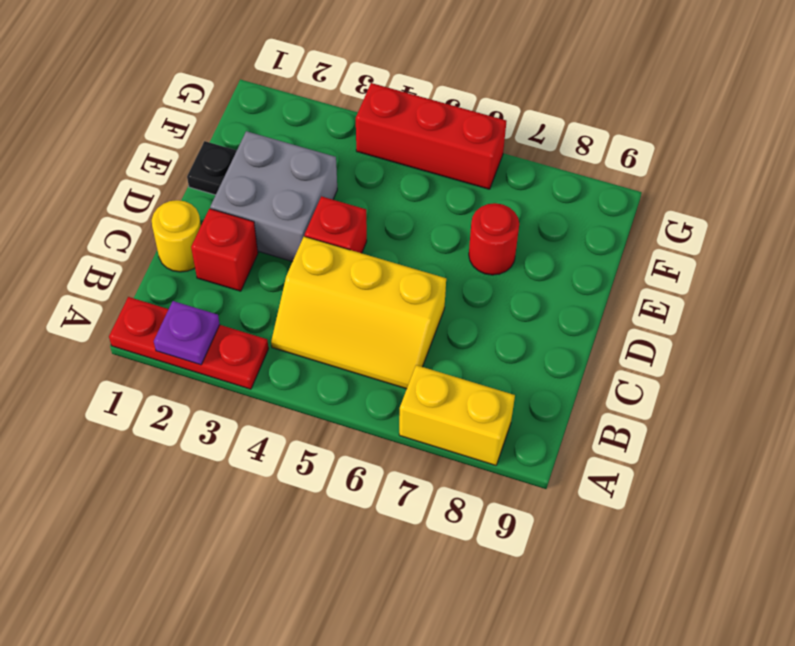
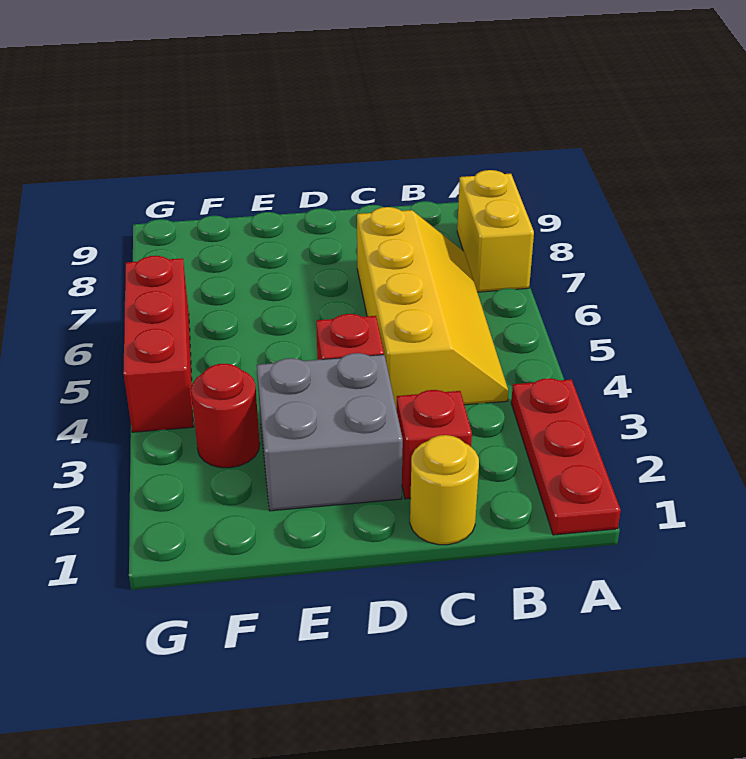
purple plate A2 level 2 -> none
yellow slope B4:C6 level 1 top C -> yellow slope B4:C7 level 1 top C
black plate E1 level 1 -> none
red round brick E7 level 1 -> red round brick F3 level 1

